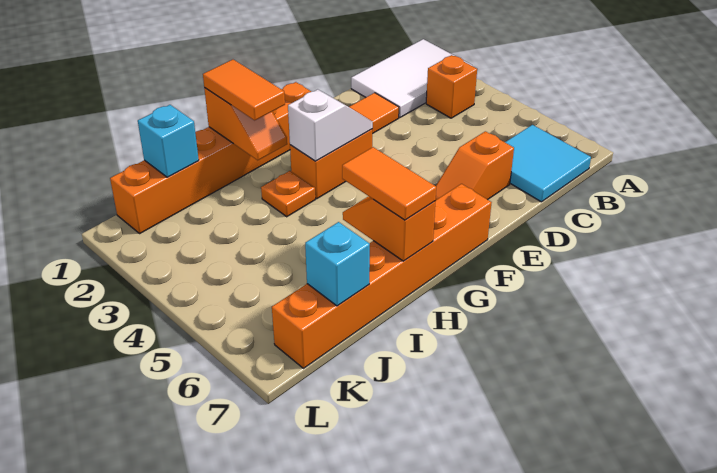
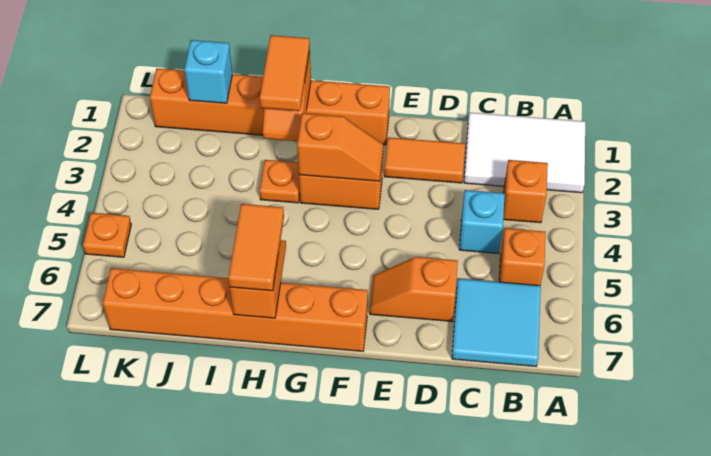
none -> orange brick B5 level 1
white slope F3:G3 level 2 top G -> orange slope F3:G3 level 2 top G
cyan brick J7 level 2 -> cyan brick C4 level 1
none -> orange plate L5 level 1

